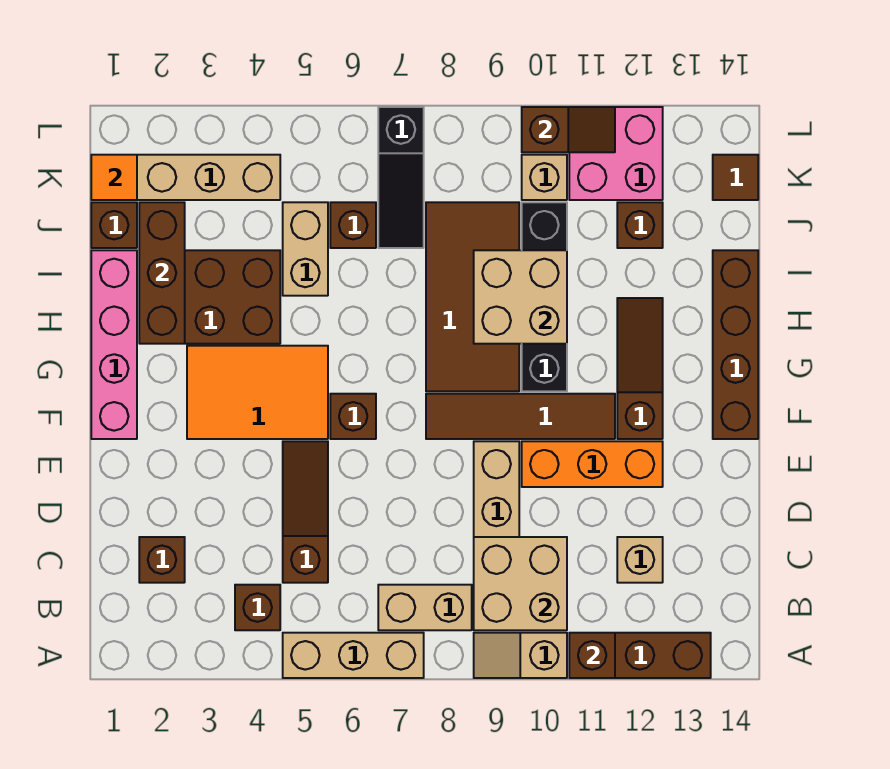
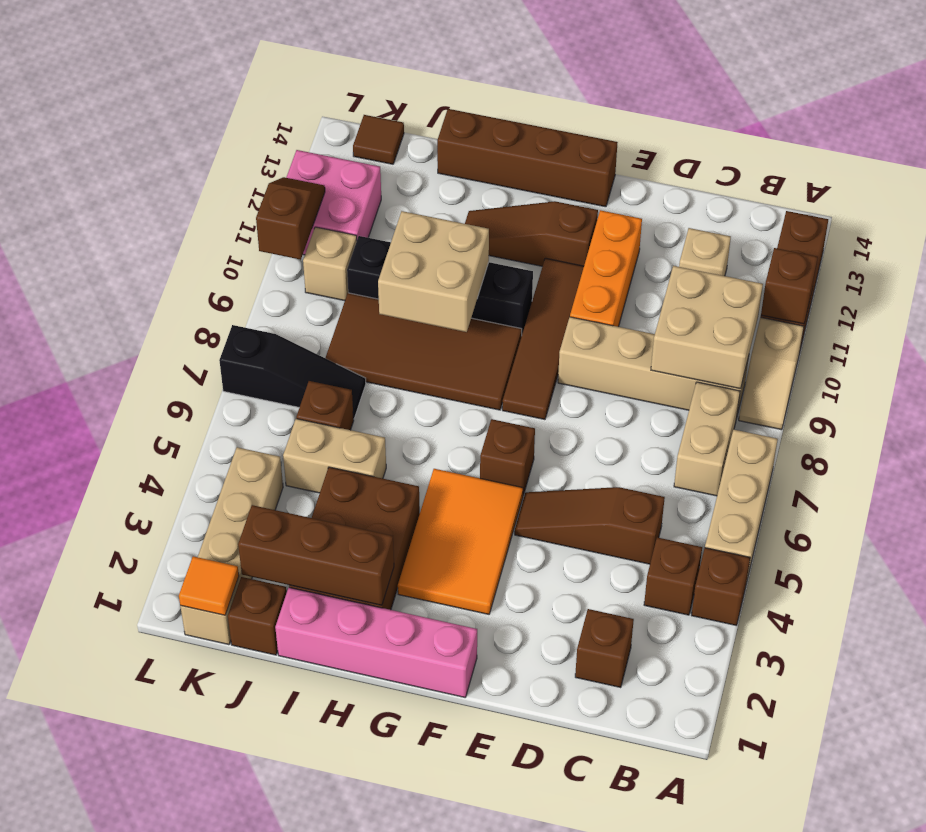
brown brick J12 level 1 -> brown brick A4 level 1

